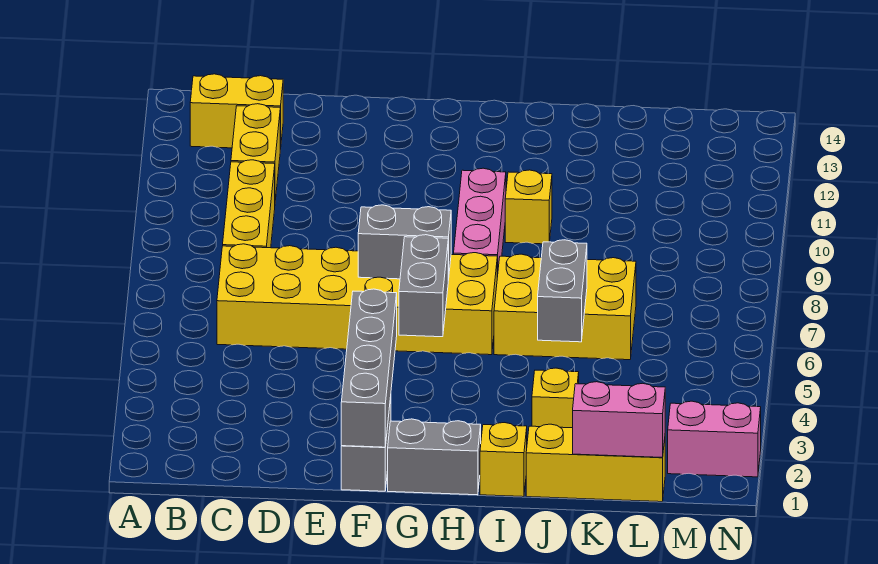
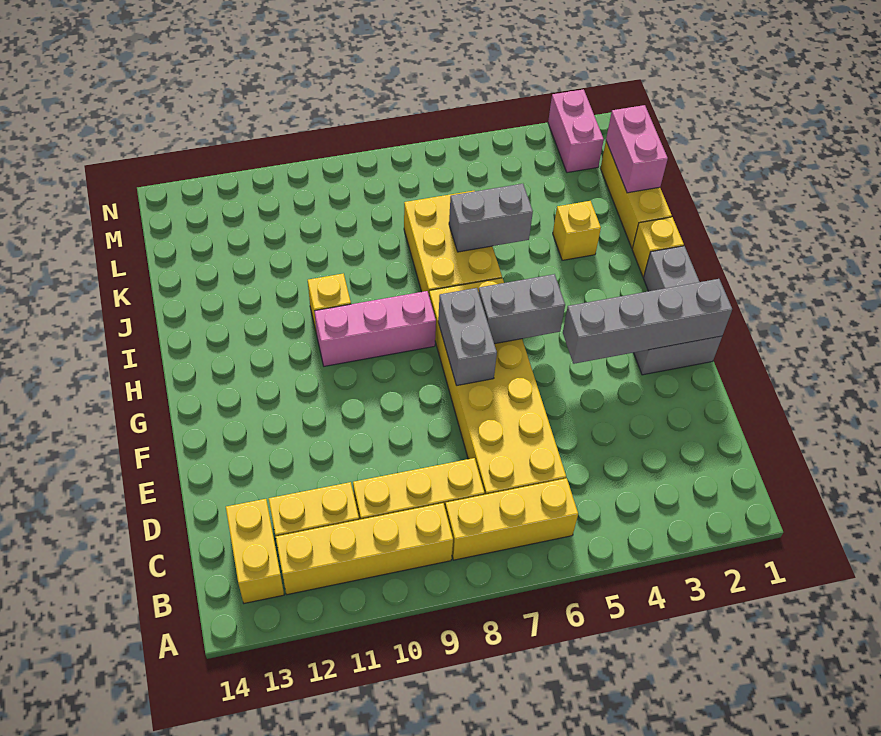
none -> yellow brick B6:B8 level 1
none -> yellow brick B9:B12 level 1

